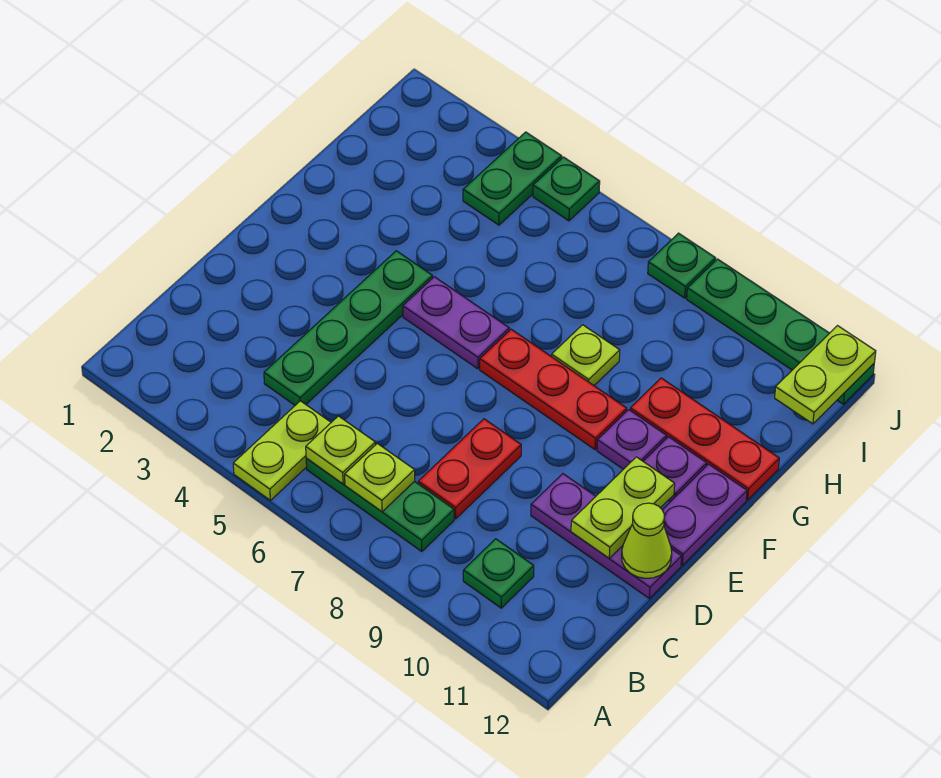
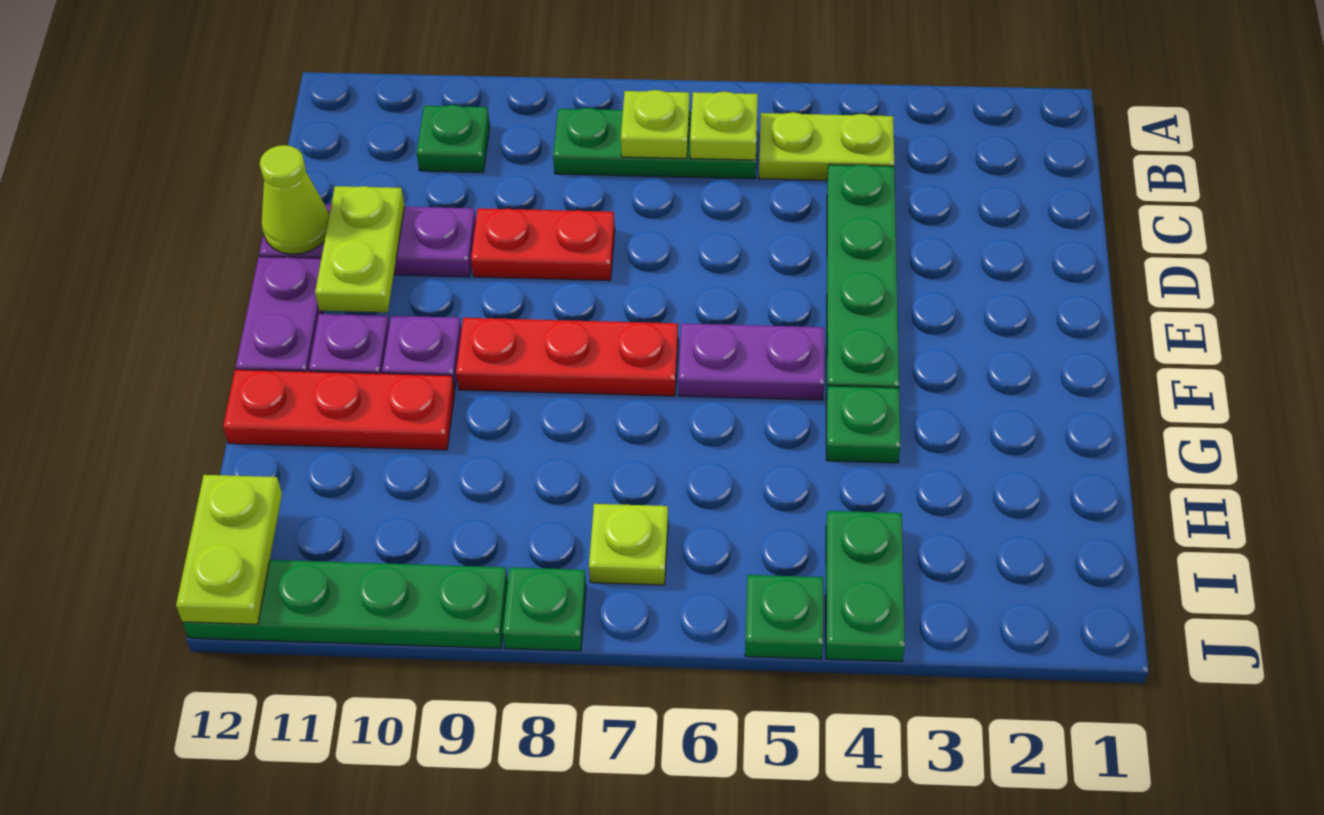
lime plate A5:B5 level 1 -> lime plate B4:B5 level 1
red plate C8:D8 level 1 -> red plate D8:D9 level 1
none -> green plate G4 level 1
lime plate G8 level 1 -> lime plate I7 level 1

